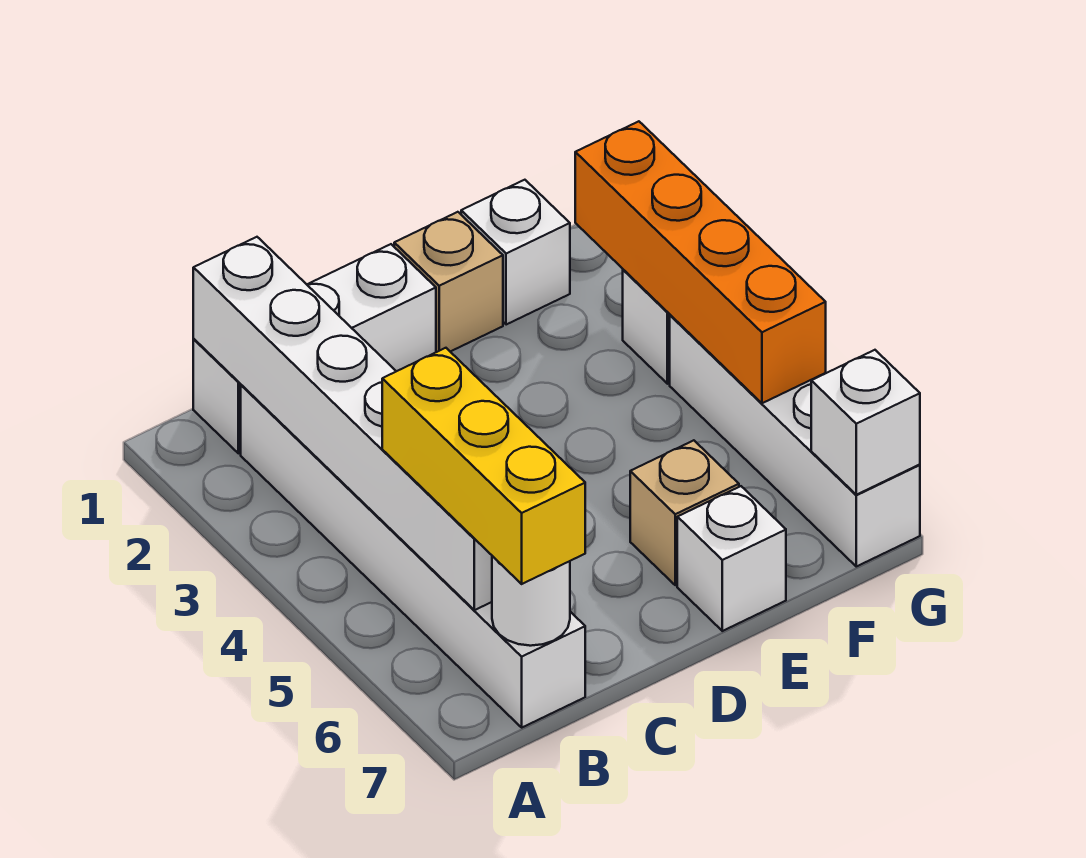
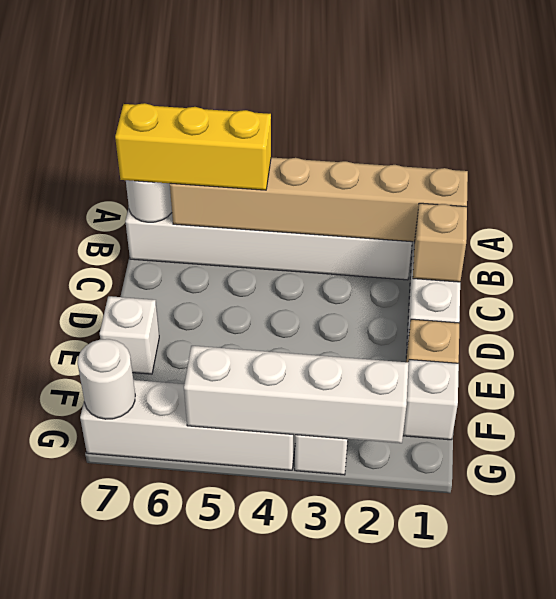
white brick B1:B6 level 2 -> tan brick B1:B6 level 2
tan brick E6 level 1 -> tan brick C1 level 2
orange brick G2:G5 level 2 -> white brick G2:G5 level 2
white brick G7 level 2 -> white round brick G7 level 2

